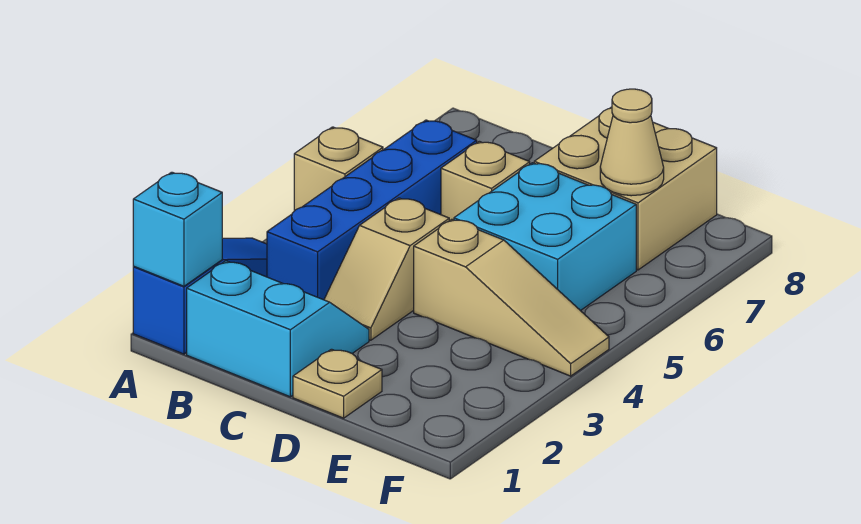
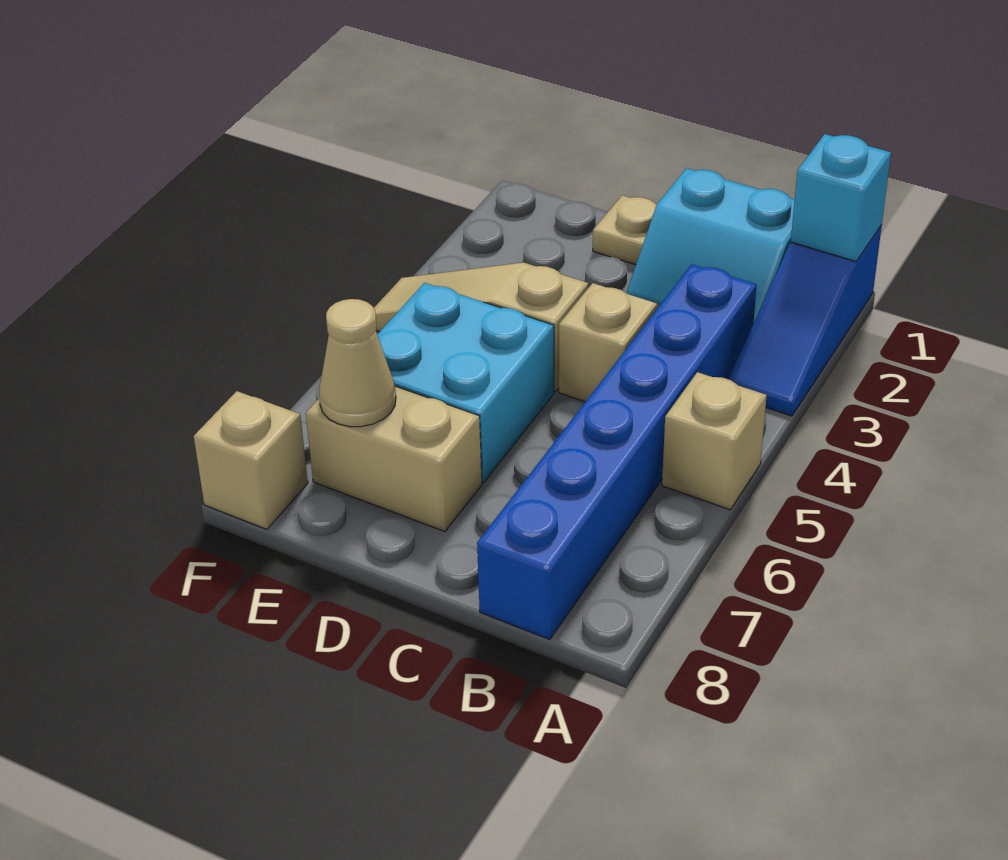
blue brick B3:B6 level 1 -> blue brick B3:B8 level 1
tan brick C6 level 1 -> tan brick F8 level 1
tan brick D7:E8 level 1 -> tan brick D7:E7 level 1

